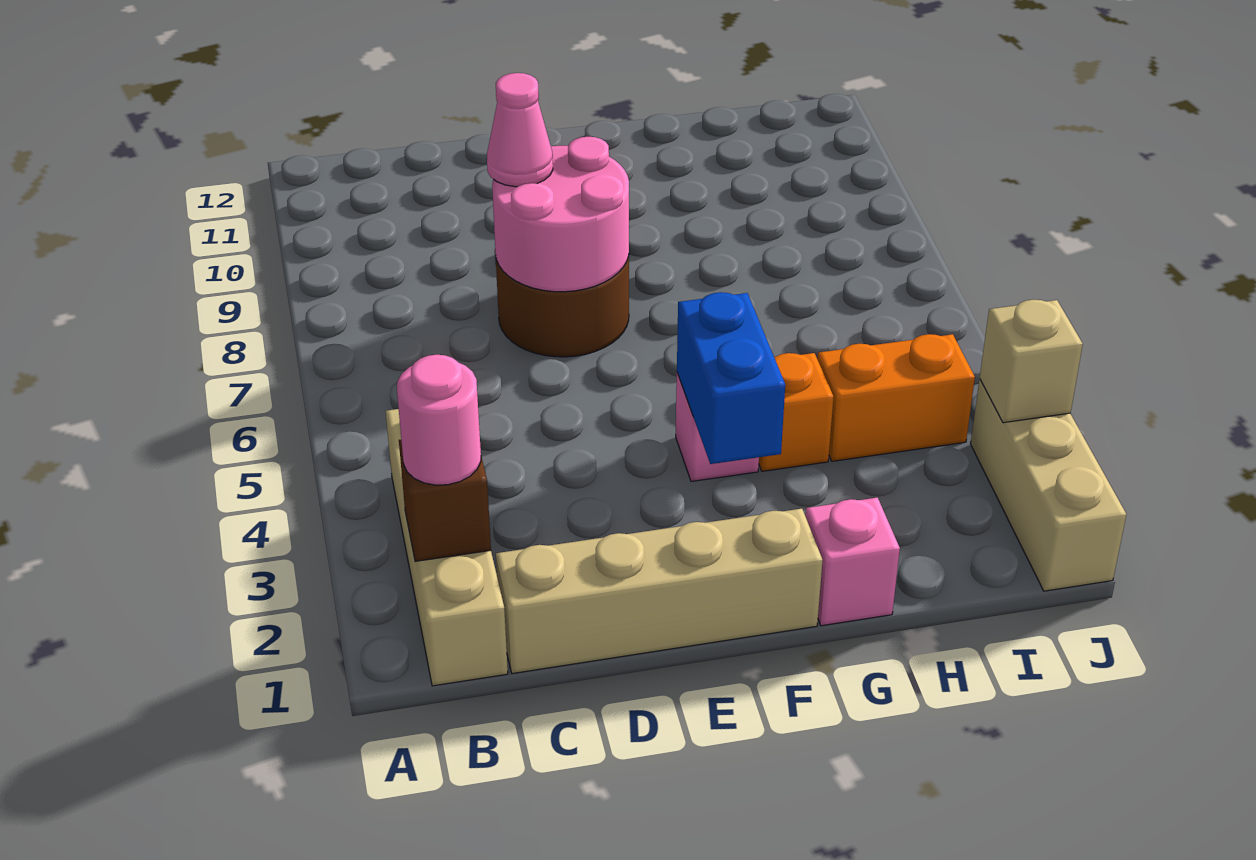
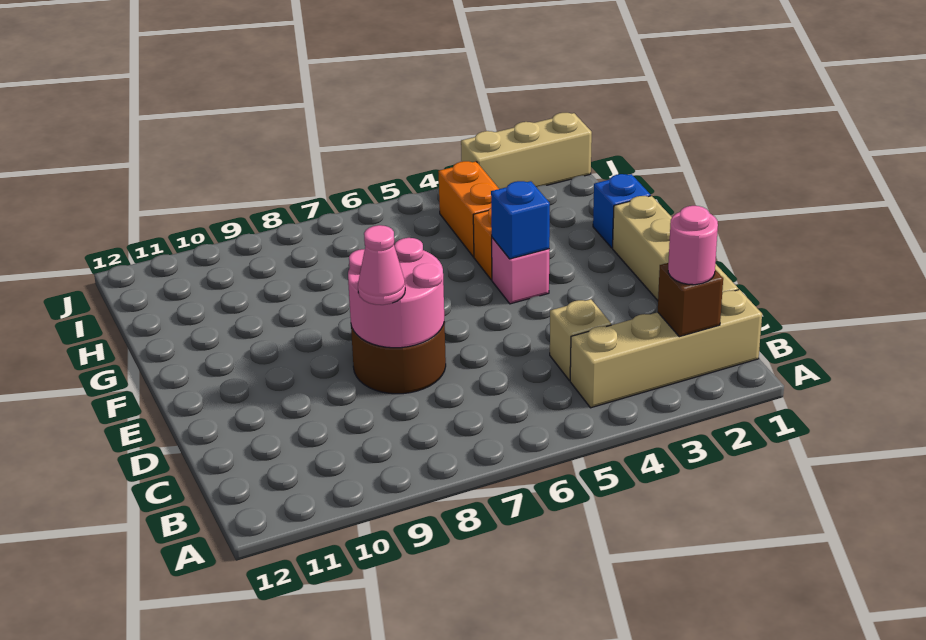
blue brick F3:F4 level 2 -> blue brick F4 level 2
pink brick G1 level 1 -> blue brick G1 level 1
tan brick J3 level 2 -> tan brick C4 level 1

